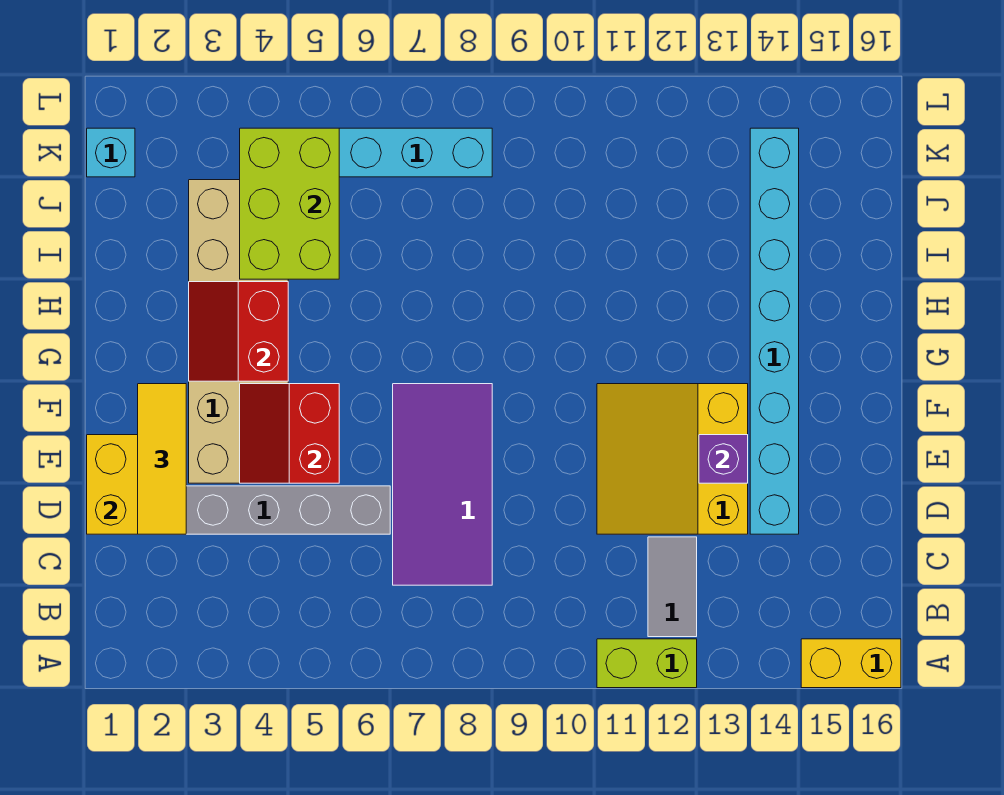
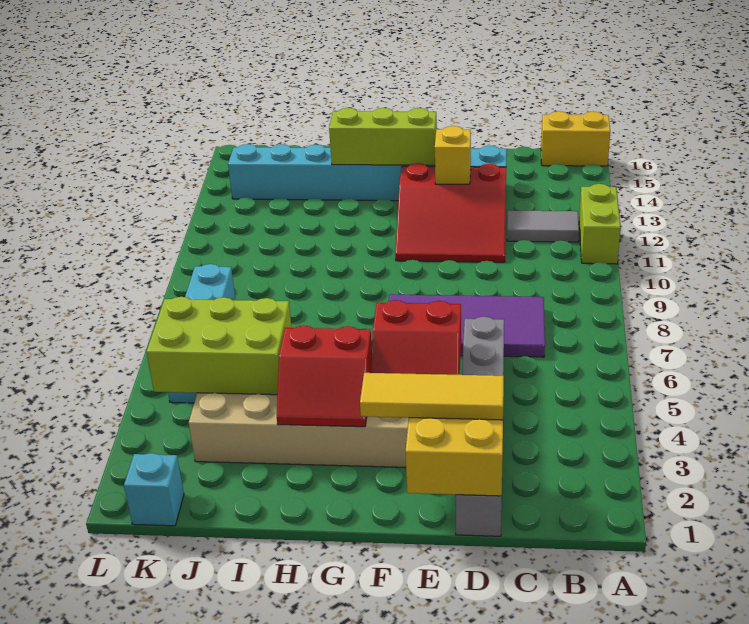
yellow brick A15:A16 level 1 -> yellow brick A16:B16 level 1
yellow slope D11:F13 level 1 top 13 -> red slope D11:F13 level 1 top 13
purple brick E13 level 2 -> yellow brick E13 level 2
none -> lime brick F14:H14 level 2

